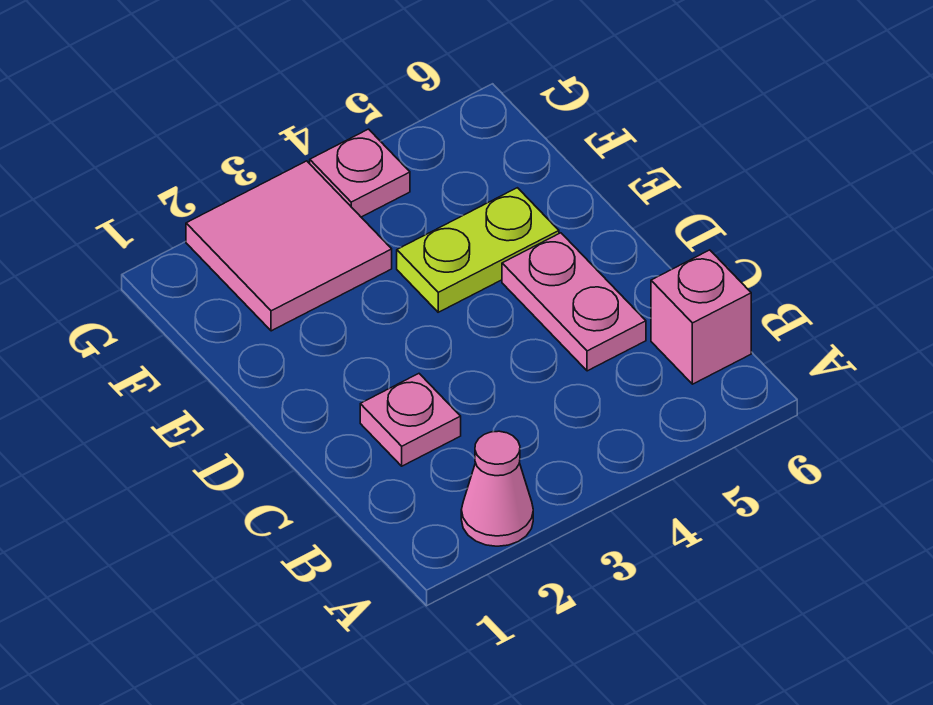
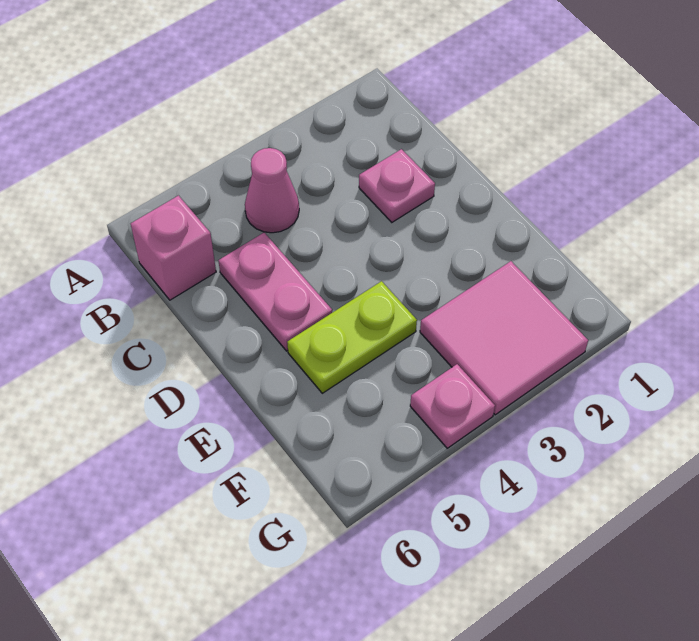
pink cone A2 level 1 -> pink cone B4 level 1

